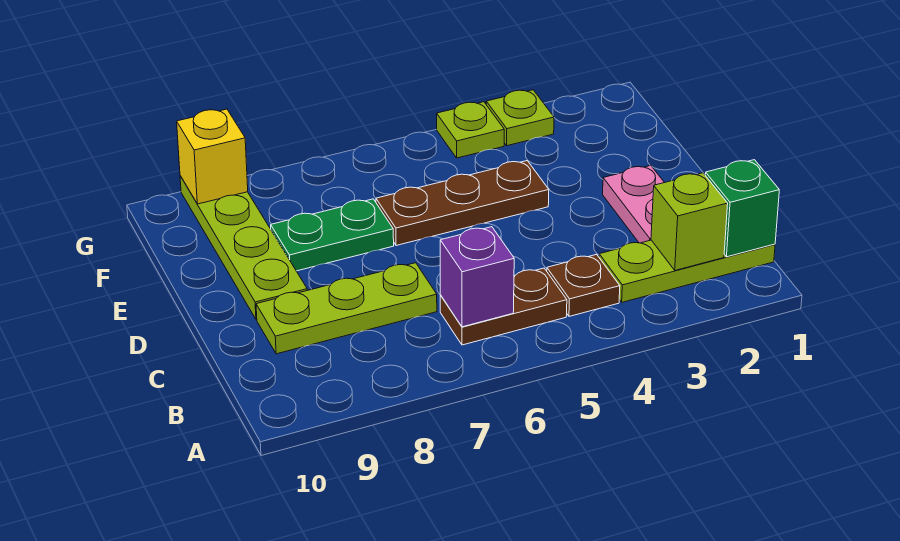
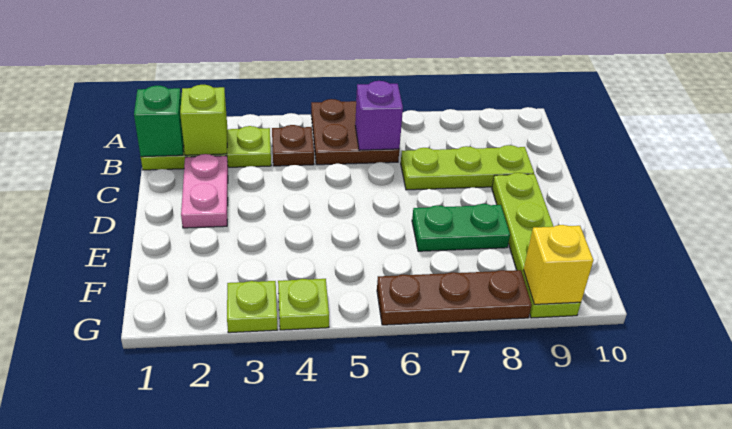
brown plate B5:B6 level 1 -> brown plate A5:B6 level 1
brown plate E4:E6 level 1 -> brown plate G6:G8 level 1

